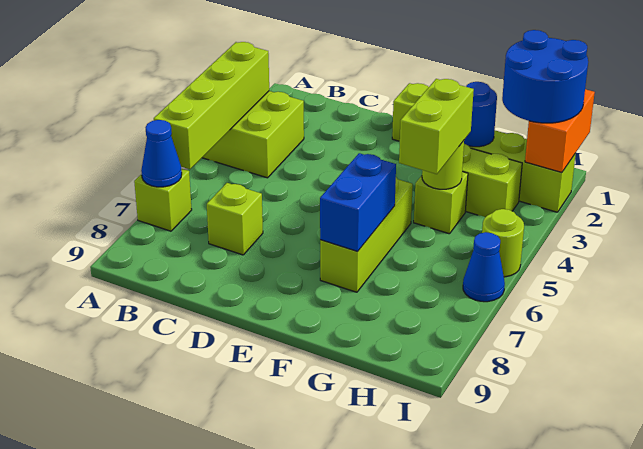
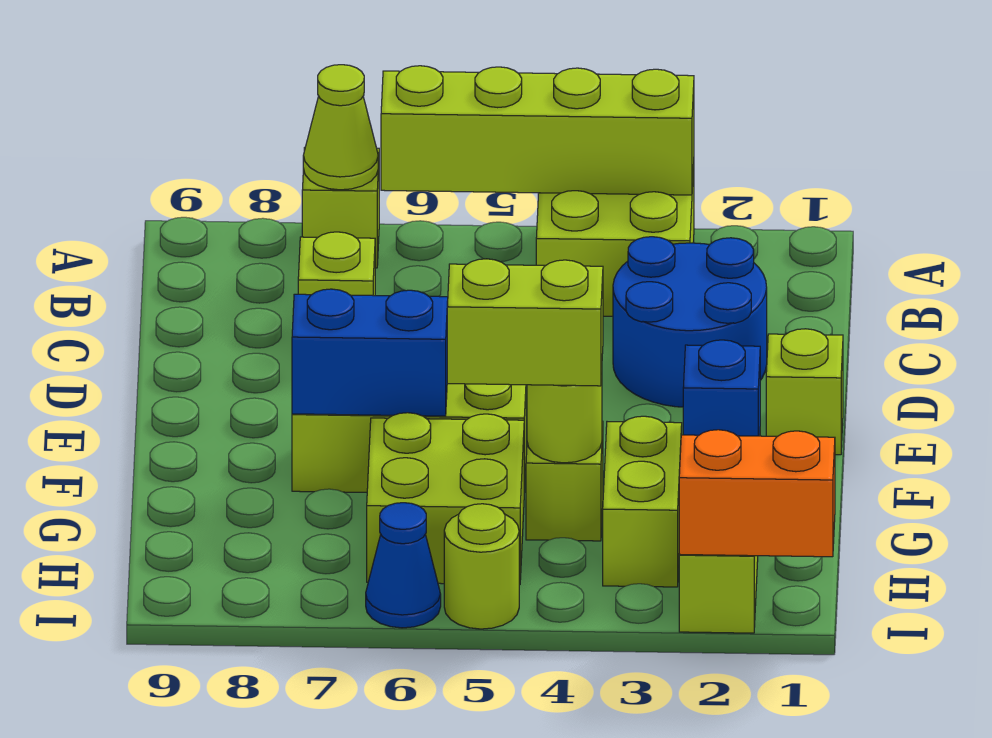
blue cone A7 level 2 -> lime cone A7 level 2
blue round brick G2 level 2 -> blue brick G2 level 2
none -> lime brick G5:H6 level 1
blue round brick H1:I2 level 3 -> blue round brick C2:D3 level 1

